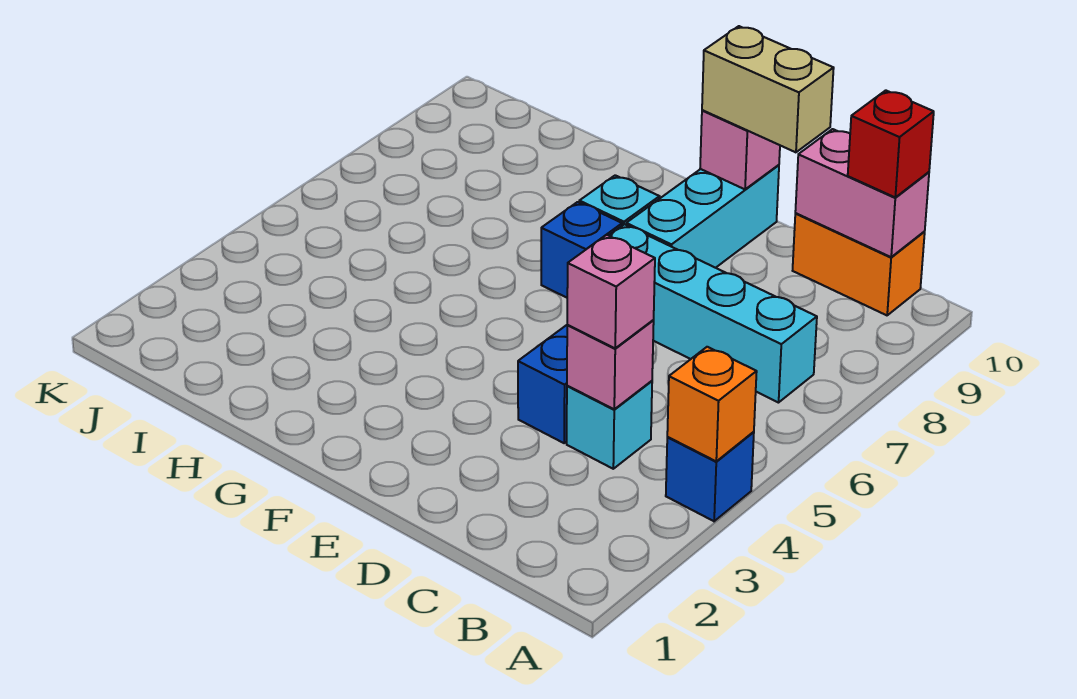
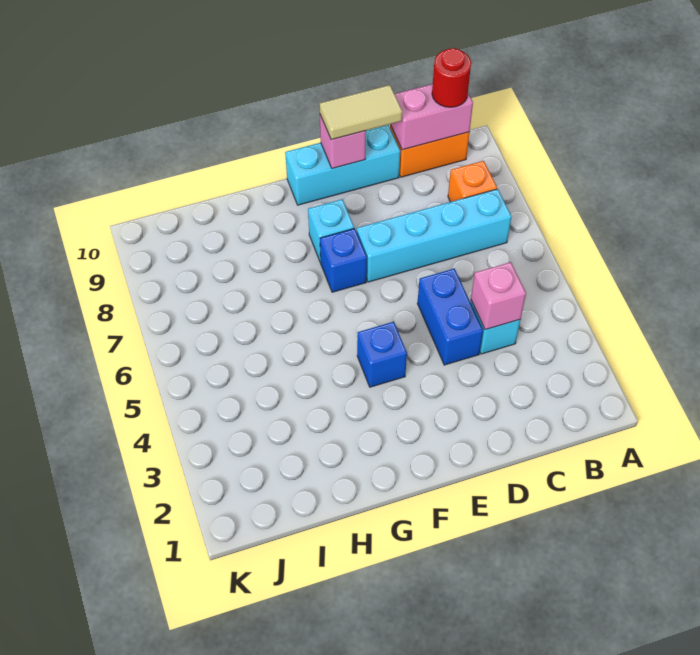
blue brick A4 level 1 -> blue brick F4 level 1
orange brick A4 level 2 -> orange brick B8 level 1
red brick B10 level 3 -> red round brick B10 level 3
pink brick C4 level 3 -> none
tan brick D10:E10 level 3 -> tan tile D10:E10 level 3
cyan brick E8:E10 level 1 -> cyan brick D10:F10 level 1

